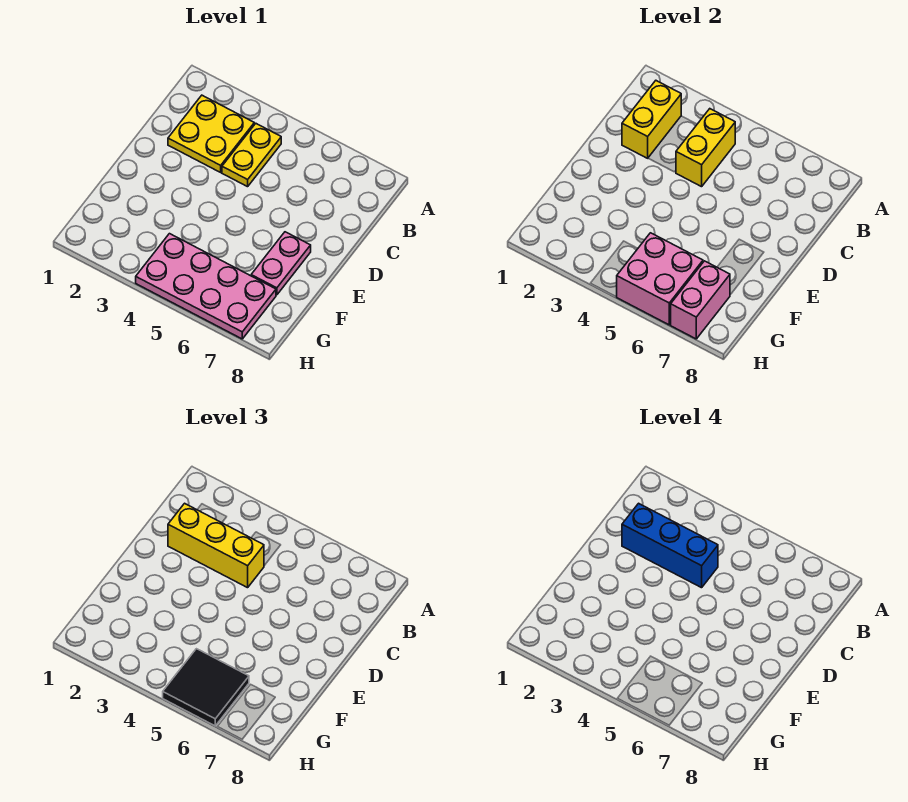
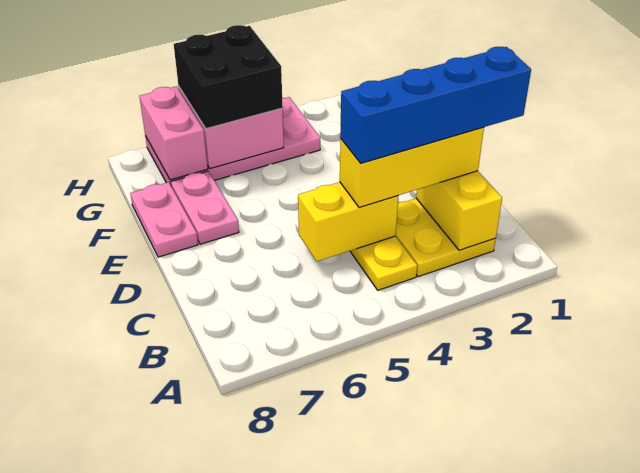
yellow brick B4:C4 level 2 -> yellow brick C4:C5 level 2
blue brick C2:C4 level 4 -> blue brick C1:C4 level 4
none -> pink plate E8:F8 level 1
black tile G5:H6 level 3 -> black brick G5:H6 level 3

